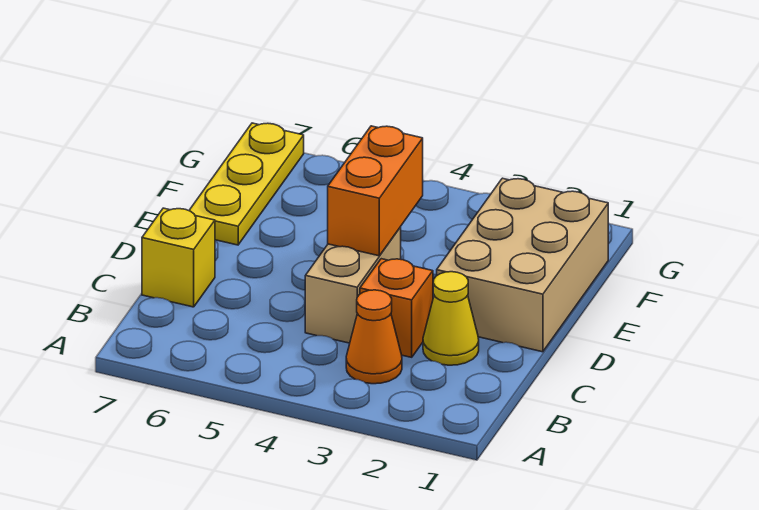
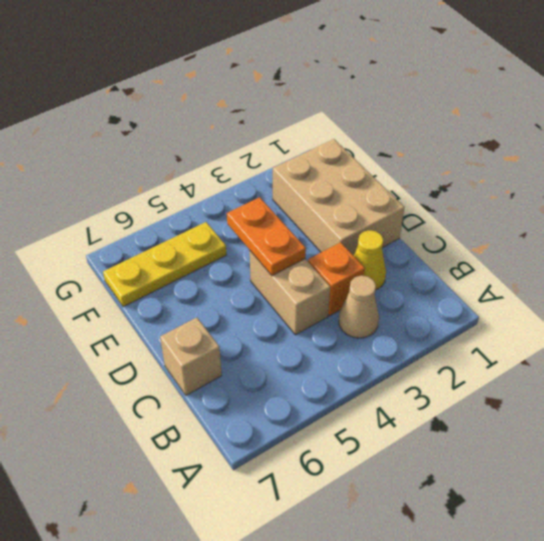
orange cone B3 level 1 -> tan cone B3 level 1
yellow brick C7 level 1 -> tan brick C7 level 1
orange brick D4:E4 level 2 -> orange plate D4:E4 level 2
yellow plate E7:G7 level 1 -> yellow plate F5:F7 level 1

